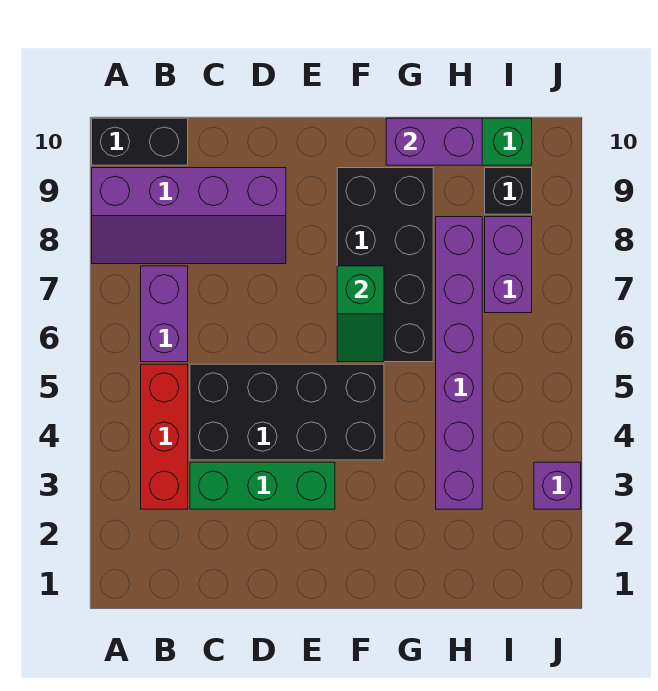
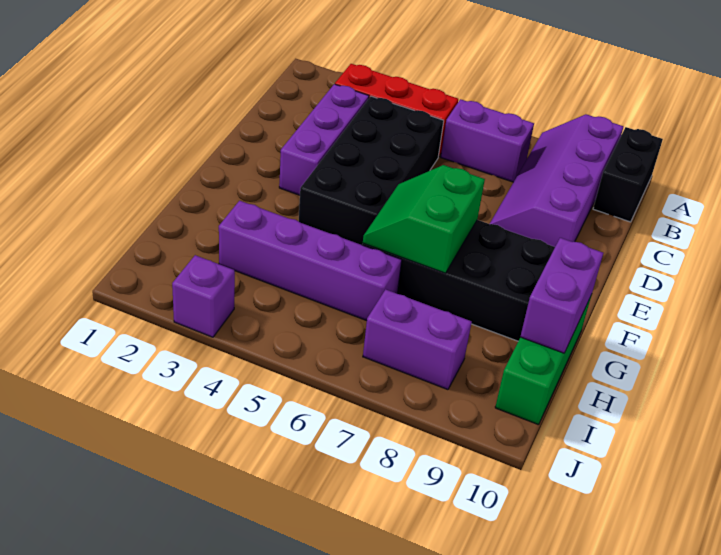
green brick C3:E3 level 1 -> purple brick C3:E3 level 1
green slope F6:F7 level 2 top 7 -> green slope F6:G7 level 2 top 7
purple brick H3:H8 level 1 -> purple brick H3:H6 level 1
black brick I9 level 1 -> none

